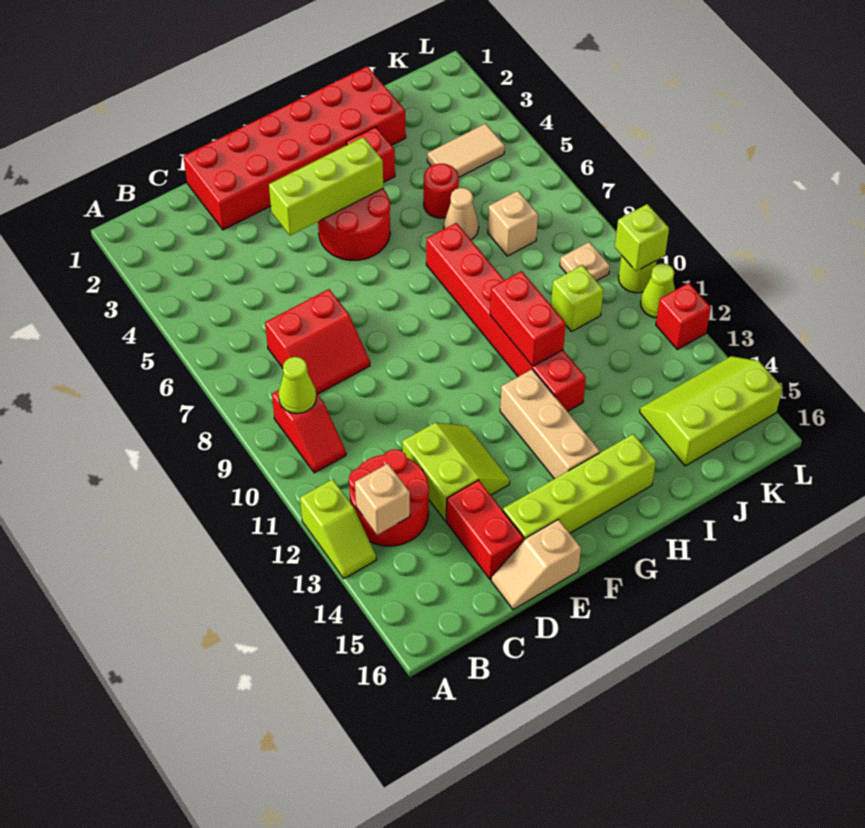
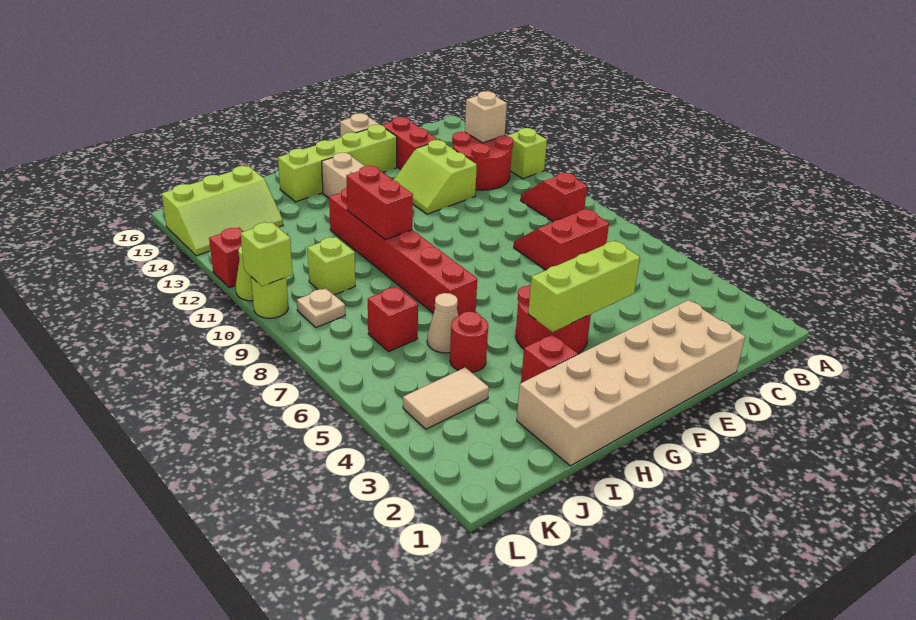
lime cone B9 level 2 -> none
red brick D1:I2 level 1 -> tan brick D1:I2 level 1
tan brick J7 level 1 -> red brick J7 level 1

